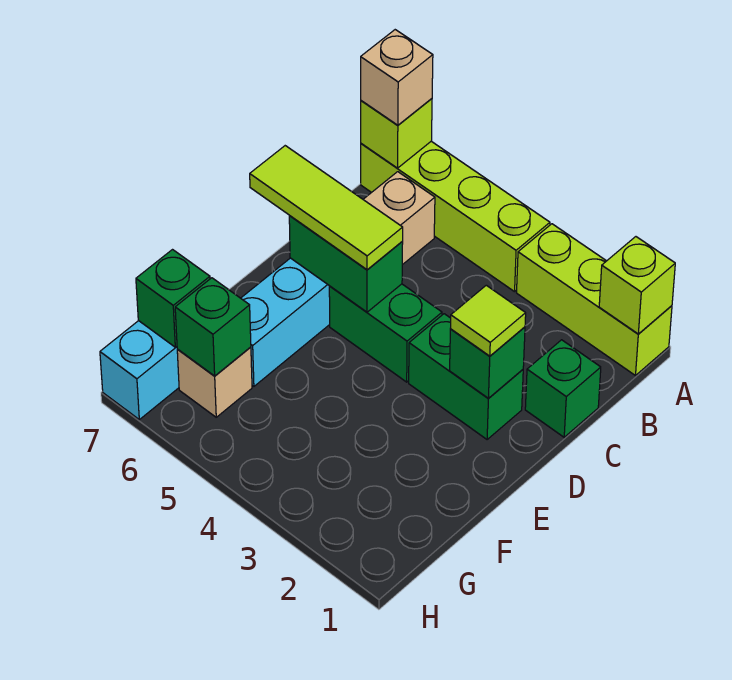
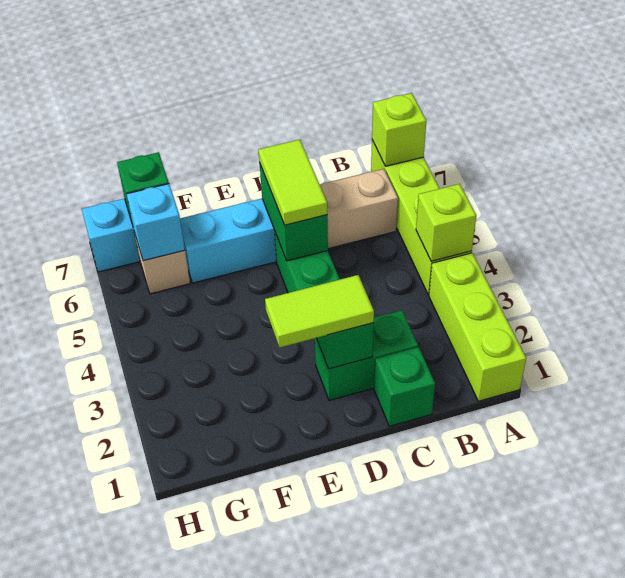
lime brick A1 level 2 -> lime brick A4 level 2
tan brick A7 level 3 -> none
green brick D2:D3 level 1 -> green brick C2:D2 level 1
lime tile D2 level 3 -> lime tile D2:E2 level 3
lime tile D5:D7 level 3 -> lime tile D5:D6 level 3
green brick G6 level 2 -> cyan brick G6 level 2

